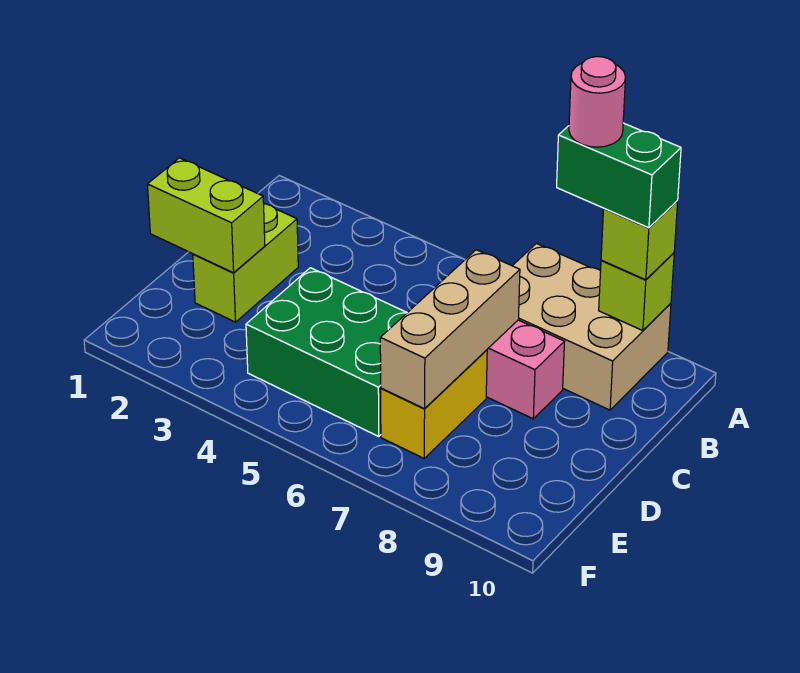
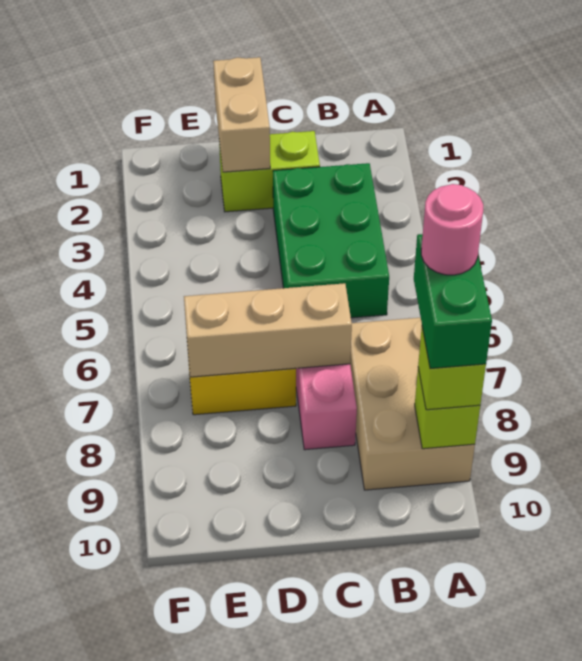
lime brick D1:D2 level 2 -> tan brick D1:D2 level 2
green brick D4:E6 level 1 -> green brick B3:C5 level 1

